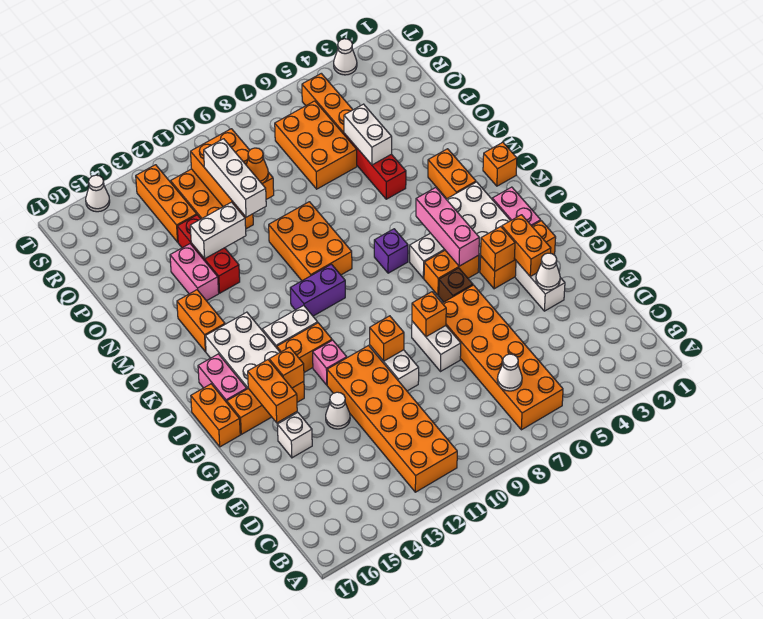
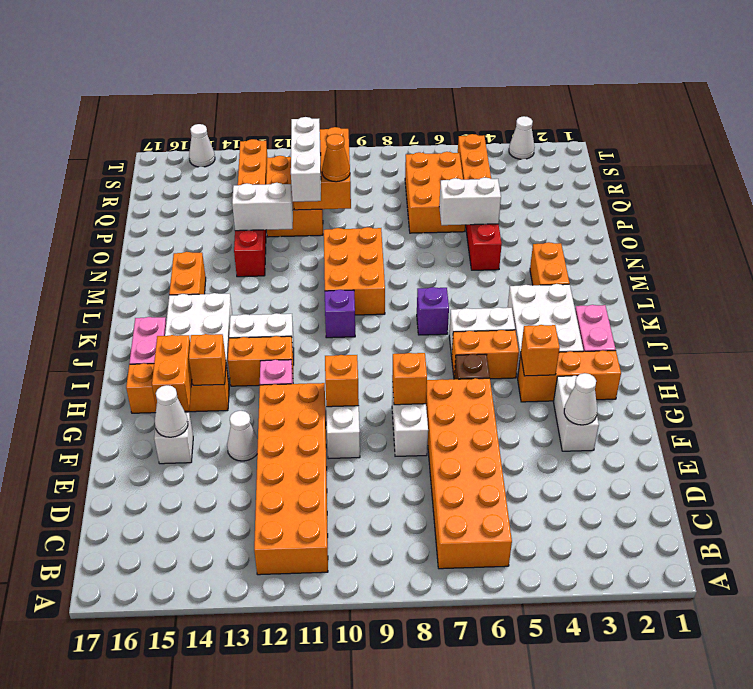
white cone C7 level 2 -> white cone F15 level 2
orange brick G3:H3 level 2 -> none
orange brick H17:I17 level 1 -> none
pink brick I5:K5 level 2 -> none
purple brick K10:K11 level 1 -> purple brick K10 level 1
orange brick L1 level 1 -> none
pink brick N14:O14 level 1 -> none
white brick O5:P5 level 2 -> white brick O5:O6 level 2

